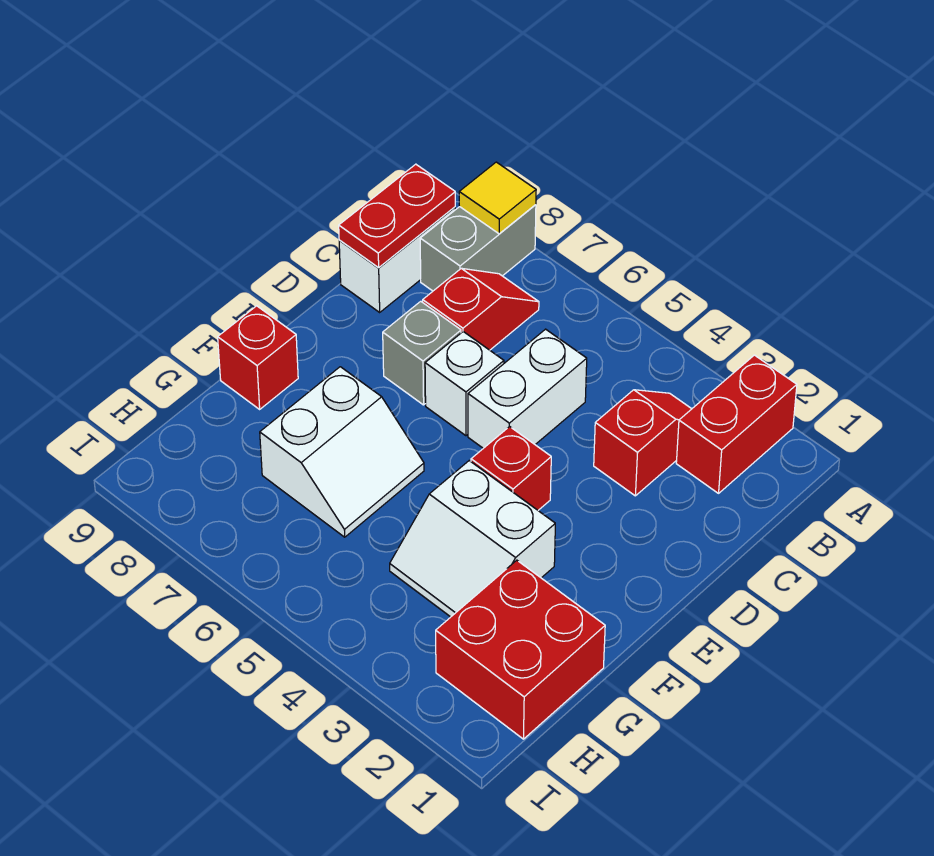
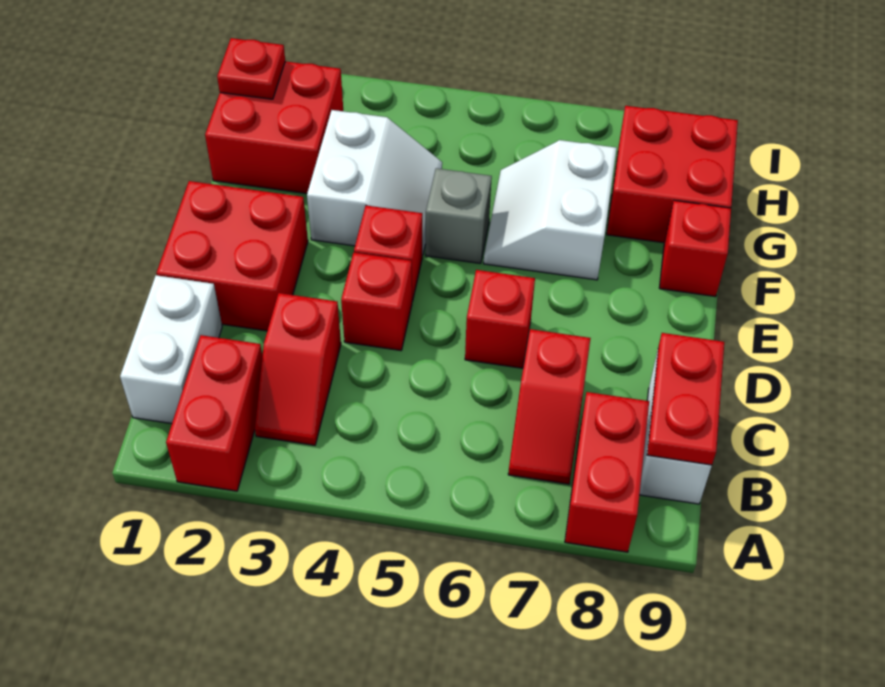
grey brick A8:B8 level 1 -> red brick A8:B8 level 1
yellow tile A8 level 2 -> none
white brick C5:D5 level 1 -> white brick B1:C1 level 1
none -> red brick D1:E2 level 1
none -> red brick D4 level 1
white brick D6 level 1 -> red brick D6 level 1
grey brick D7 level 1 -> grey brick F5 level 1
white slope F3:G4 level 1 top F -> white slope F3:G4 level 1 top 3
none -> red brick G8:H9 level 1
none -> red plate H1 level 2

